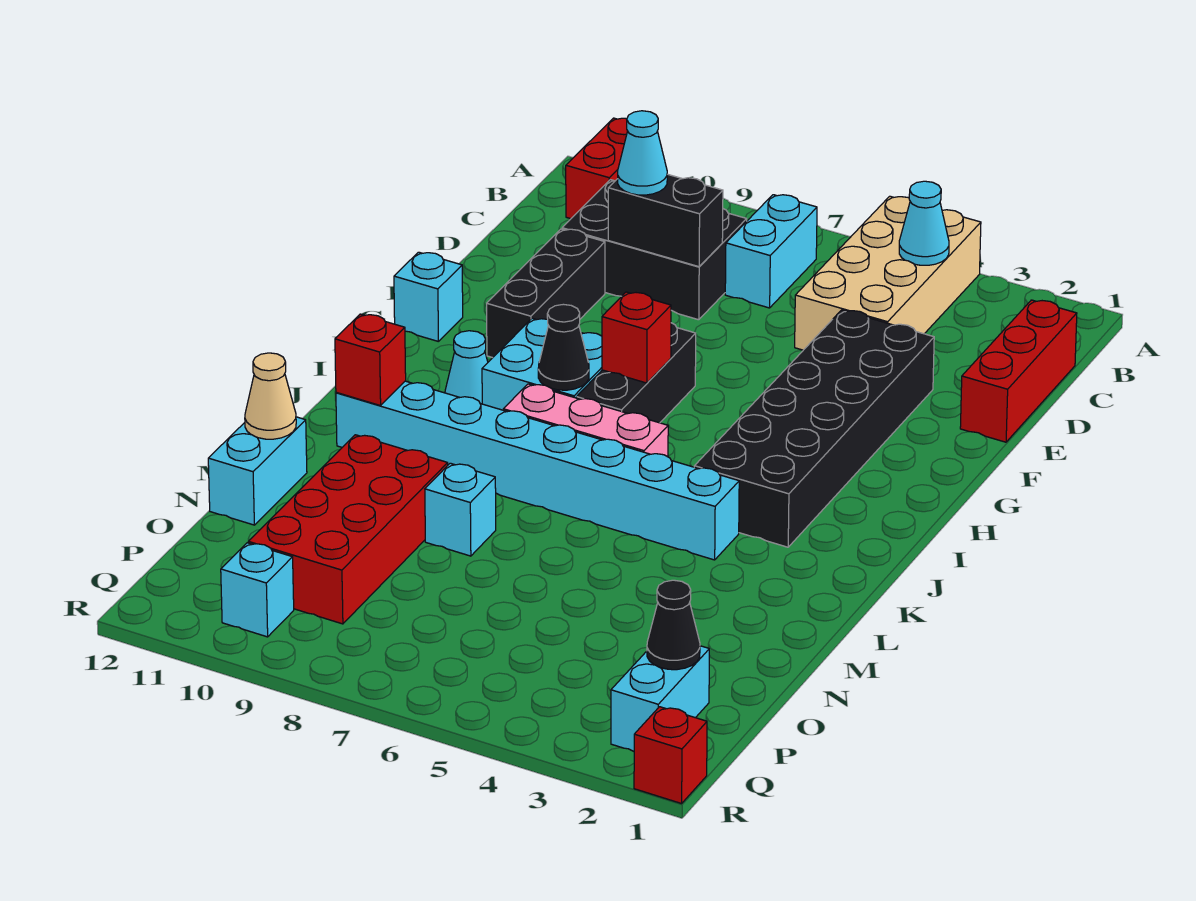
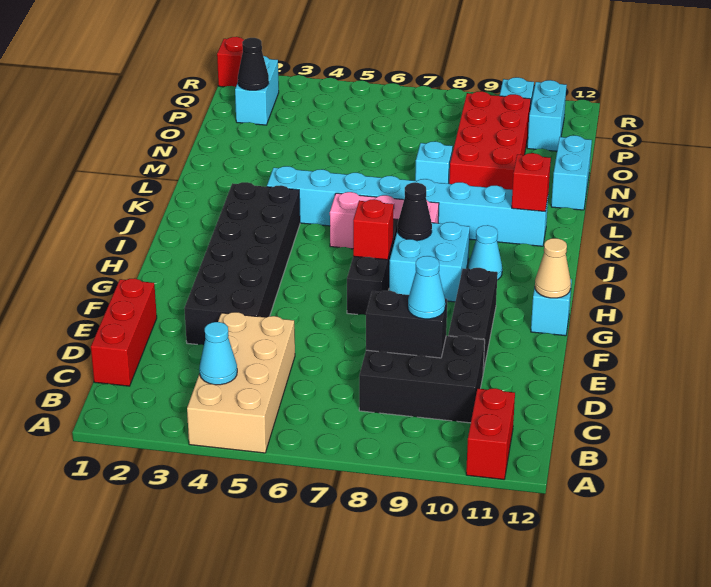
cyan brick B7:C7 level 1 -> cyan brick P11:Q11 level 1
tan cone M12 level 2 -> tan cone G12 level 2

